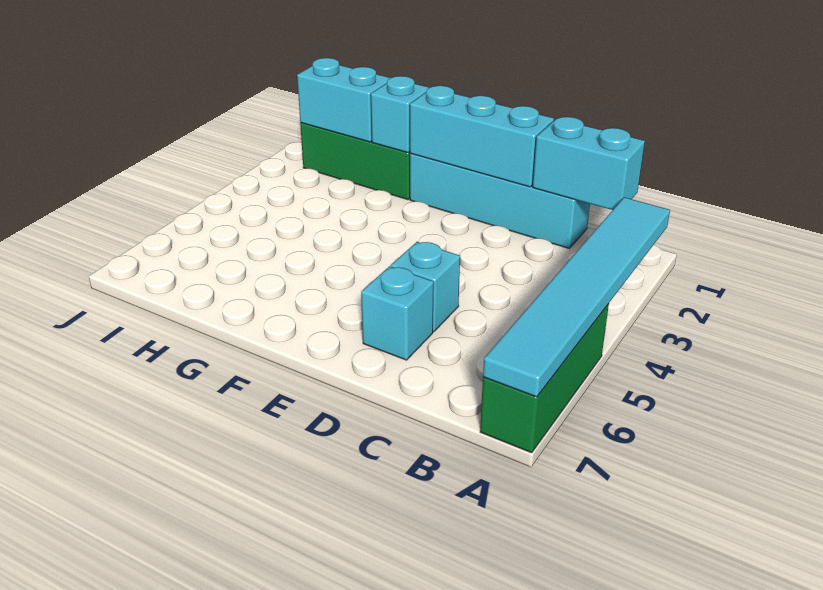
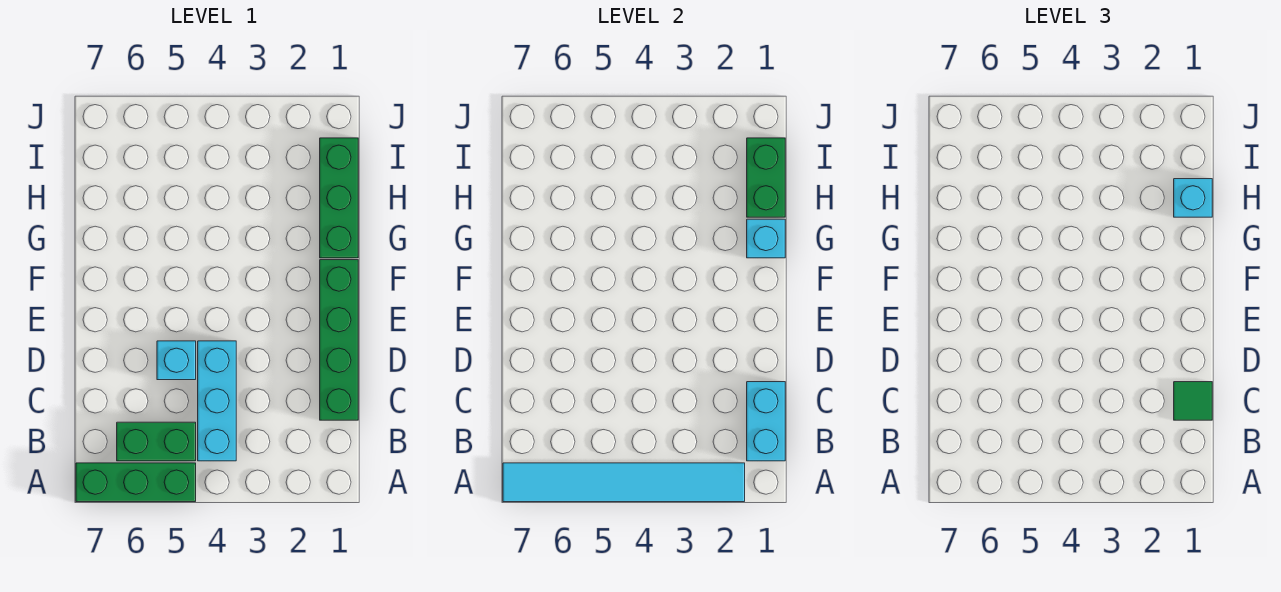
none -> green brick B5:B6 level 1
cyan brick C1:F1 level 1 -> green brick C1:F1 level 1
none -> green tile C1 level 3
cyan brick D1:F1 level 2 -> cyan brick B4:D4 level 1
cyan brick D6 level 1 -> cyan brick H1 level 3
cyan brick H1:I1 level 2 -> green brick H1:I1 level 2

